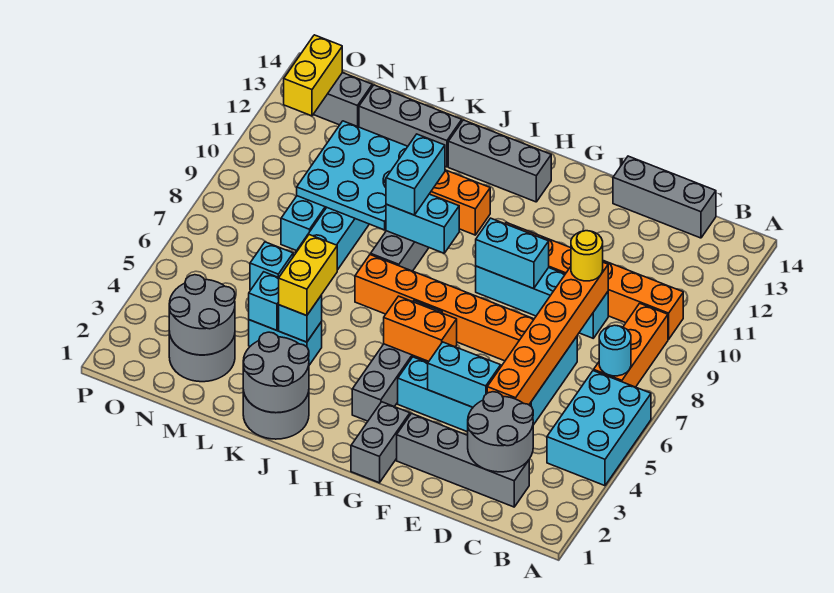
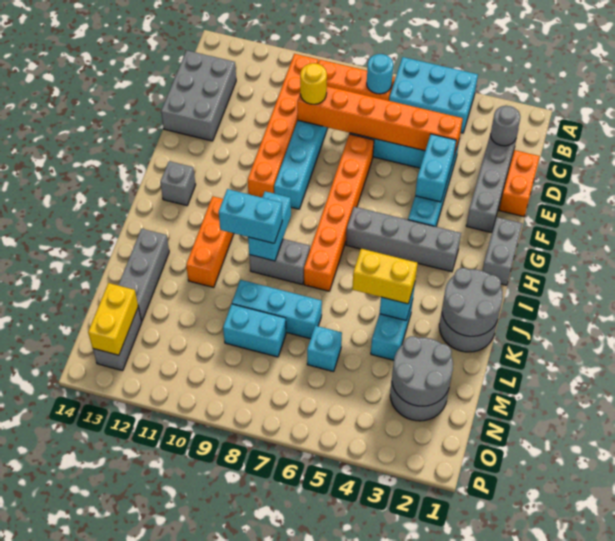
grey round brick C2:D3 level 2 -> grey round brick C2 level 2
grey brick C14:E14 level 1 -> grey brick C13:E14 level 1
cyan brick F9:G9 level 2 -> none
grey brick G1:G2 level 1 -> grey brick G1:H1 level 1
orange brick G5:H5 level 2 -> orange brick D1:E1 level 1
grey brick H13:J13 level 1 -> grey brick H13 level 1
cyan plate K9:M11 level 2 -> none
cyan brick L4 level 2 -> none
yellow brick O12:O13 level 2 -> yellow brick N13:O13 level 2

